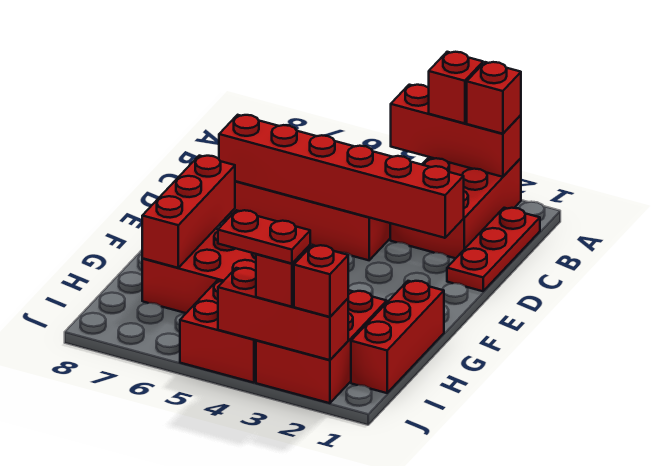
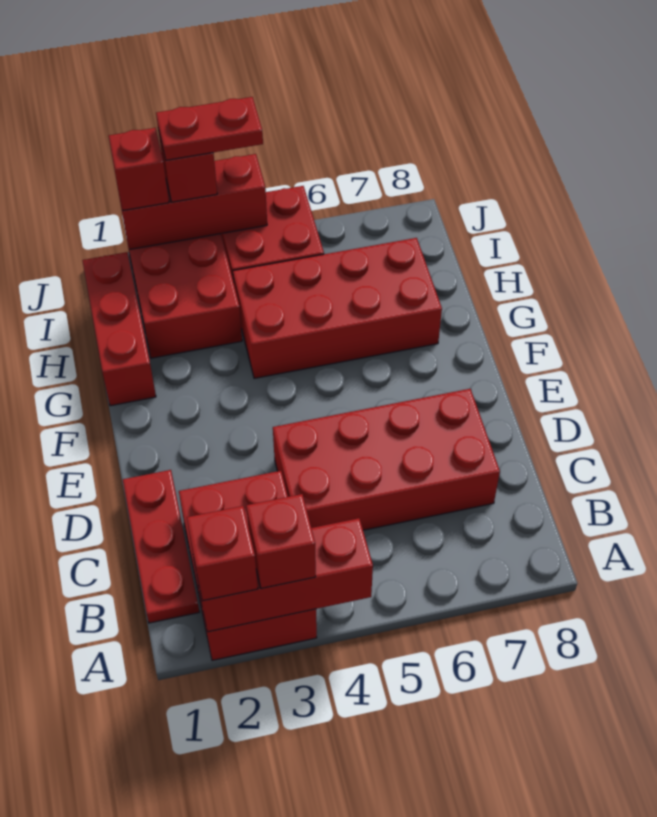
red brick D2:D7 level 2 -> none
red brick F7:H7 level 2 -> none

